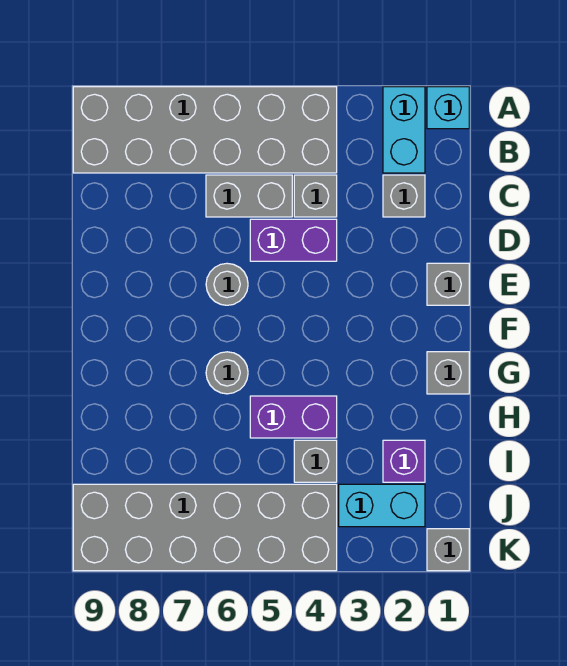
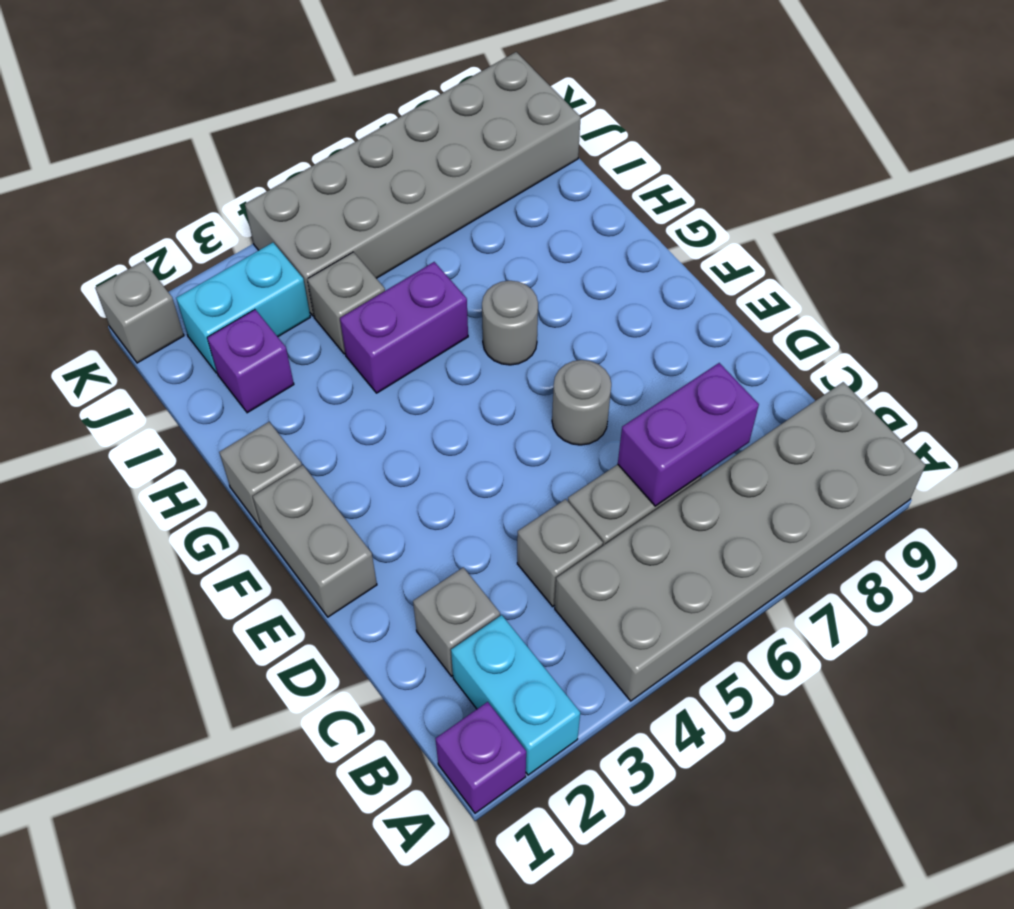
cyan brick A1 level 1 -> purple brick A1 level 1
purple brick D4:D5 level 1 -> purple brick C6:C7 level 2
grey brick E1 level 1 -> grey brick E1:F1 level 1

